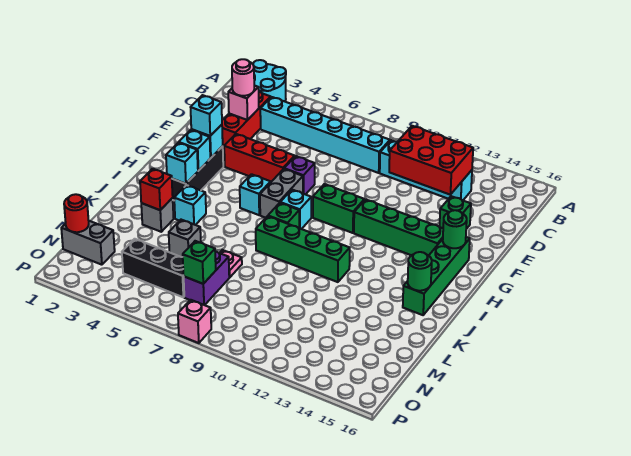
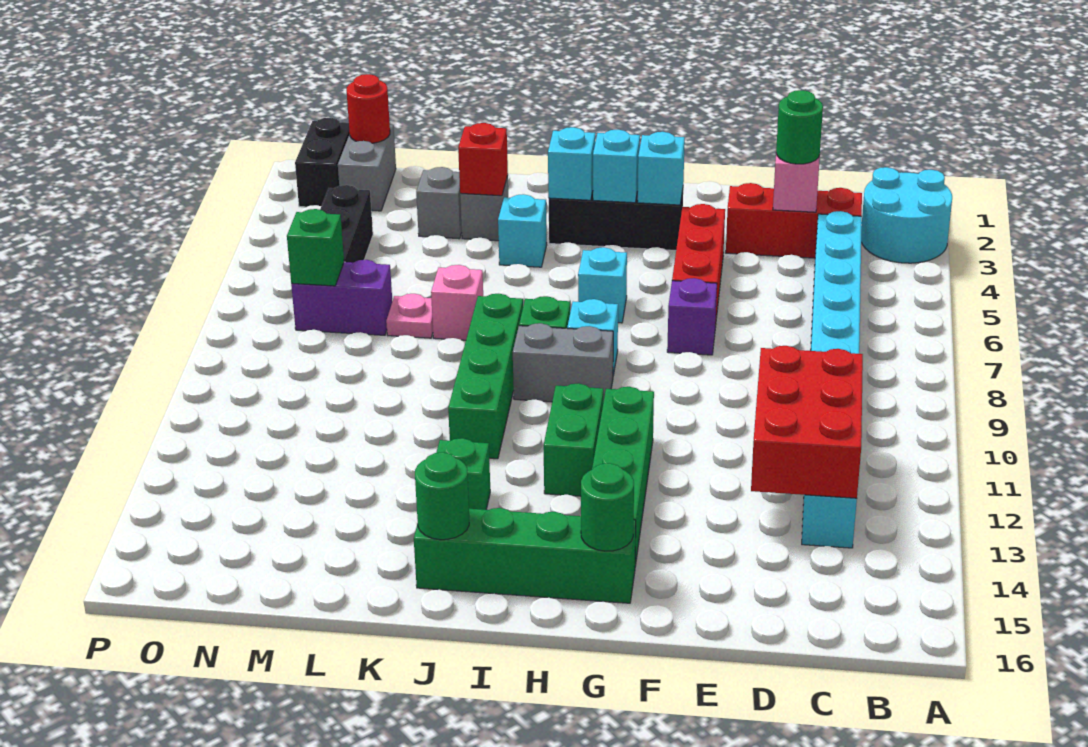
pink round brick D3 level 3 -> green round brick D3 level 3
green brick E14 level 1 -> green brick J13 level 1
cyan brick G3 level 3 -> none
grey brick G7:H7 level 1 -> grey brick H9:I9 level 1
green brick G9:G10 level 1 -> green brick H11:H12 level 1
grey brick L5 level 1 -> grey brick L3 level 1
none -> black brick O1:O2 level 1
pink brick P8 level 1 -> pink brick K7 level 1

